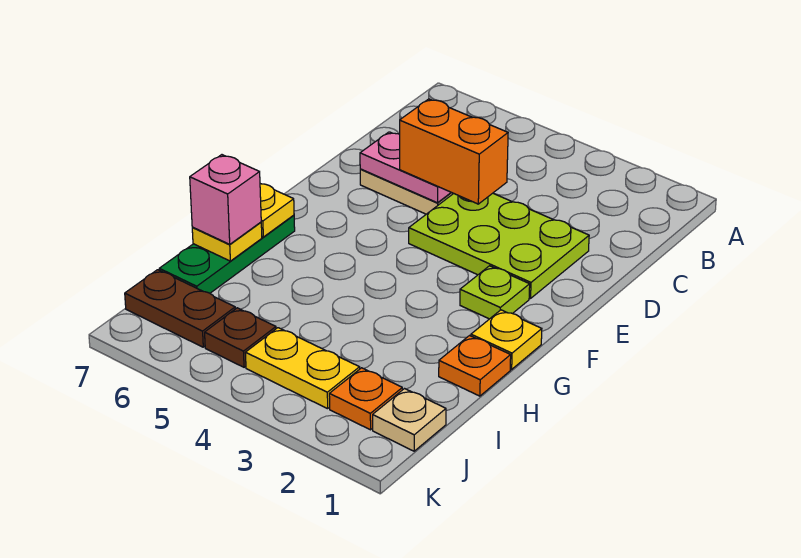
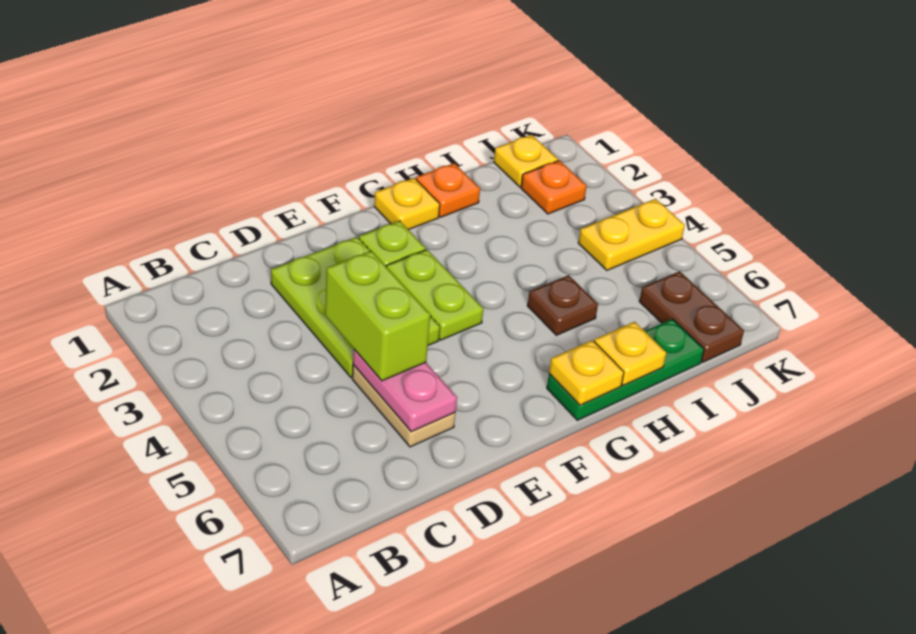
orange brick D4:D5 level 3 -> lime brick D4:D5 level 3
none -> lime plate F3:F4 level 1
pink brick H7 level 3 -> none
tan plate J1 level 1 -> yellow plate J1 level 1
yellow plate J3:J4 level 1 -> yellow plate J4:K4 level 1
brown plate J5 level 1 -> brown plate H5 level 1

